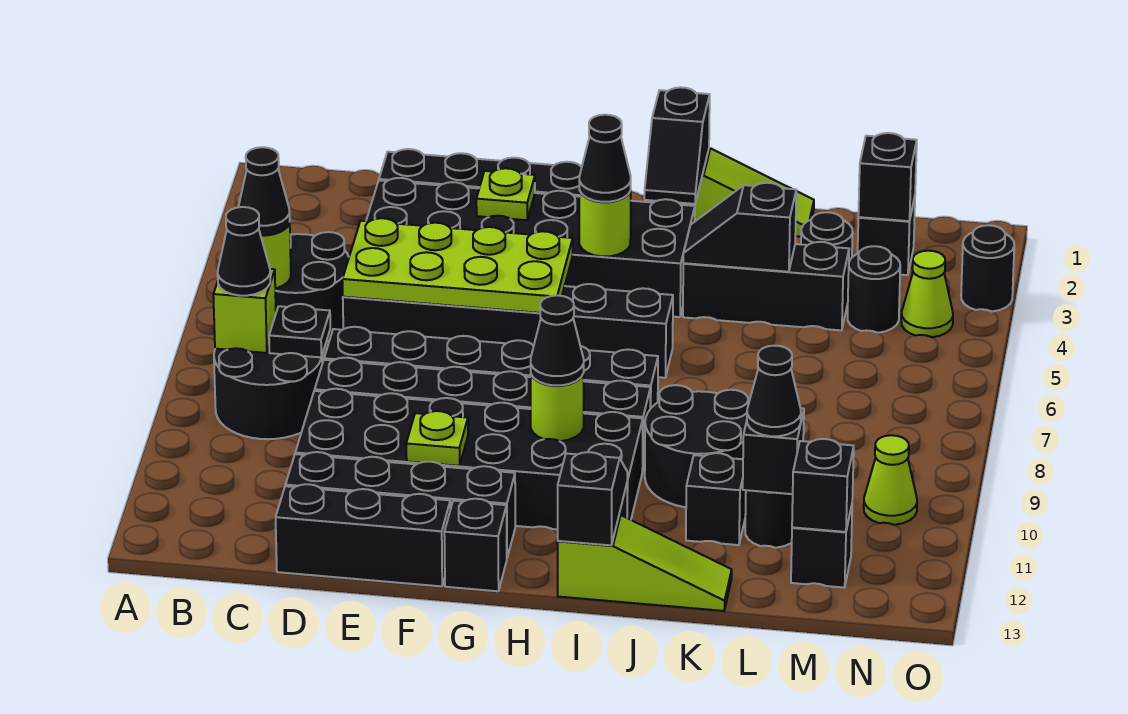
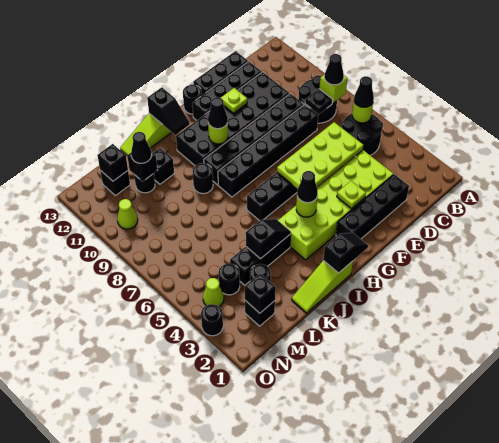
black brick D3:I4 level 1 -> lime brick D3:I4 level 1
black brick G13 level 1 -> black round brick G13 level 1
black slope I1:I2 level 2 top 1 -> black slope H1:I1 level 2 top I
black round brick J9:K10 level 1 -> black round brick J9 level 1

